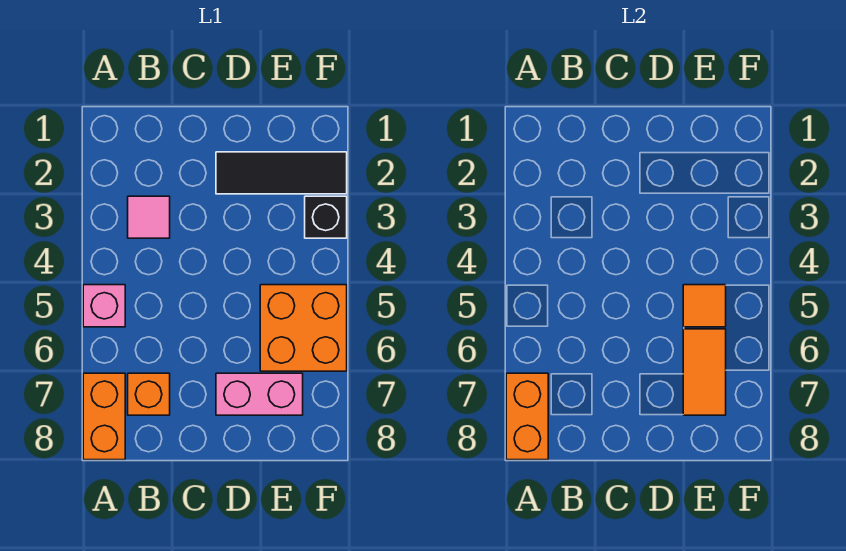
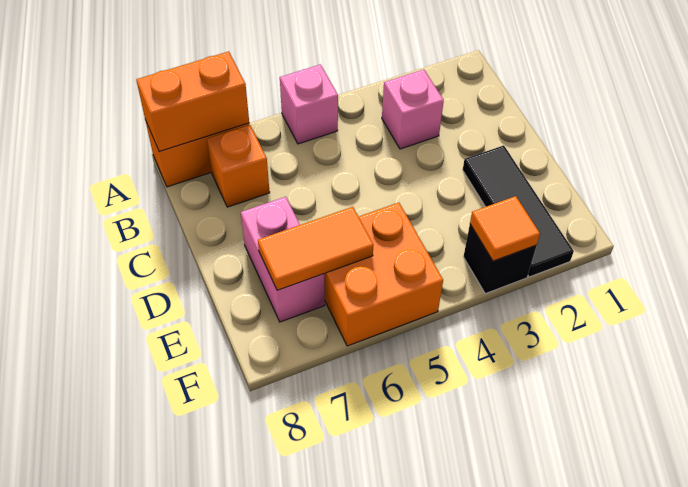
pink tile B3 level 1 -> pink brick B3 level 1
orange tile E5 level 2 -> orange tile F3 level 2

